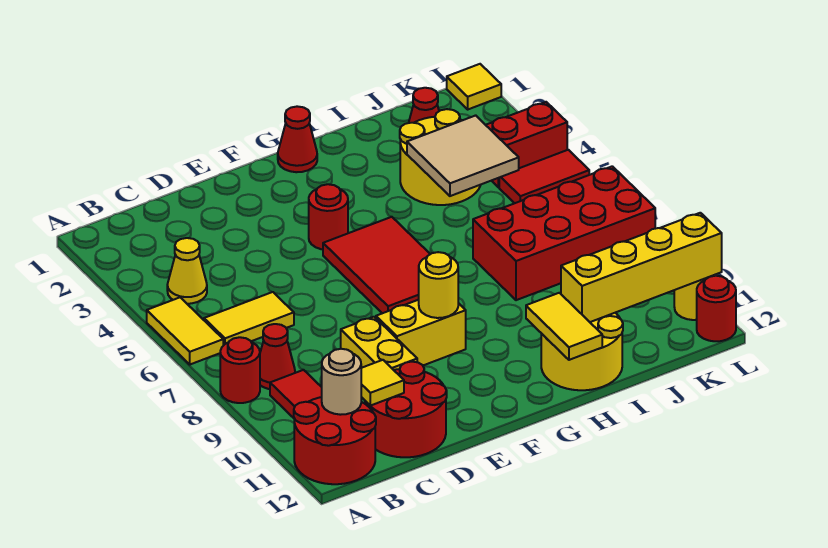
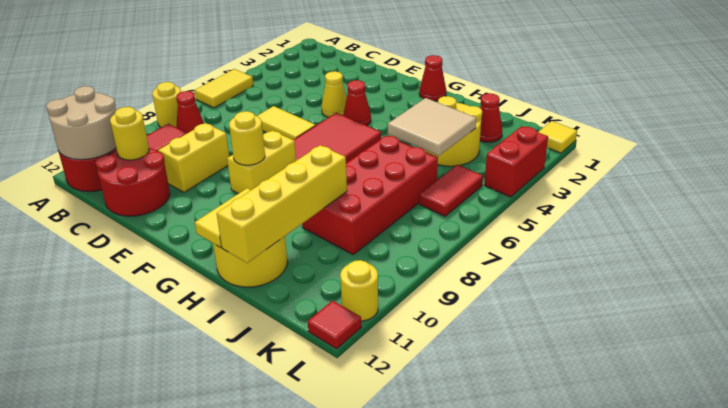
red round brick A8 level 1 -> yellow round brick A8 level 1
yellow cone B4 level 1 -> yellow cone E4 level 1
yellow tile B6:C6 level 1 -> yellow tile D6:E6 level 1
tan round brick B11 level 2 -> tan round brick A11:B12 level 2
yellow tile C11 level 2 -> yellow round brick C11 level 2
yellow brick E9:F9 level 1 -> yellow brick F8:F9 level 1
red round brick F4 level 1 -> red cone F4 level 1
red brick I7:L8 level 1 -> red brick I6:J9 level 1
yellow brick I11:L11 level 2 -> yellow brick I9:I12 level 2
red brick K4:L4 level 1 -> red brick L3:L4 level 1
red tile K5:L5 level 1 -> red tile K5:K6 level 1
red round brick L12 level 1 -> red tile L12 level 1

